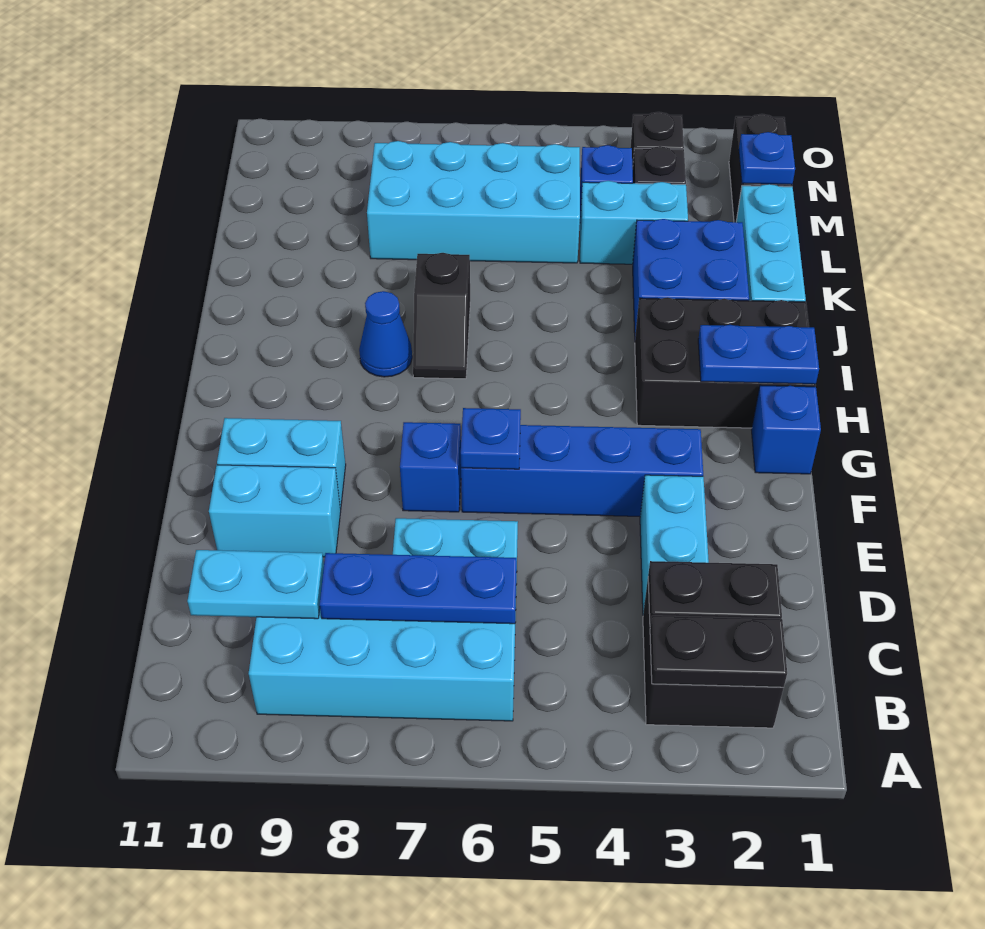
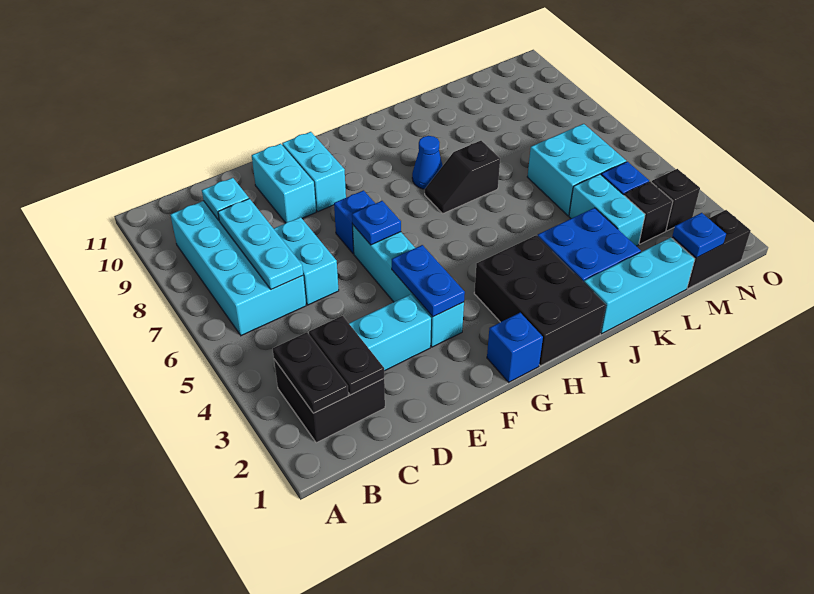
blue plate C6:C8 level 2 -> cyan plate C6:C8 level 2
cyan plate C9:C10 level 2 -> cyan plate C9 level 2
blue brick F3:F6 level 1 -> cyan brick F3:F6 level 1
blue plate H1:H2 level 2 -> blue plate F3:F4 level 2
cyan brick L5:M8 level 1 -> cyan brick L5:M6 level 1

